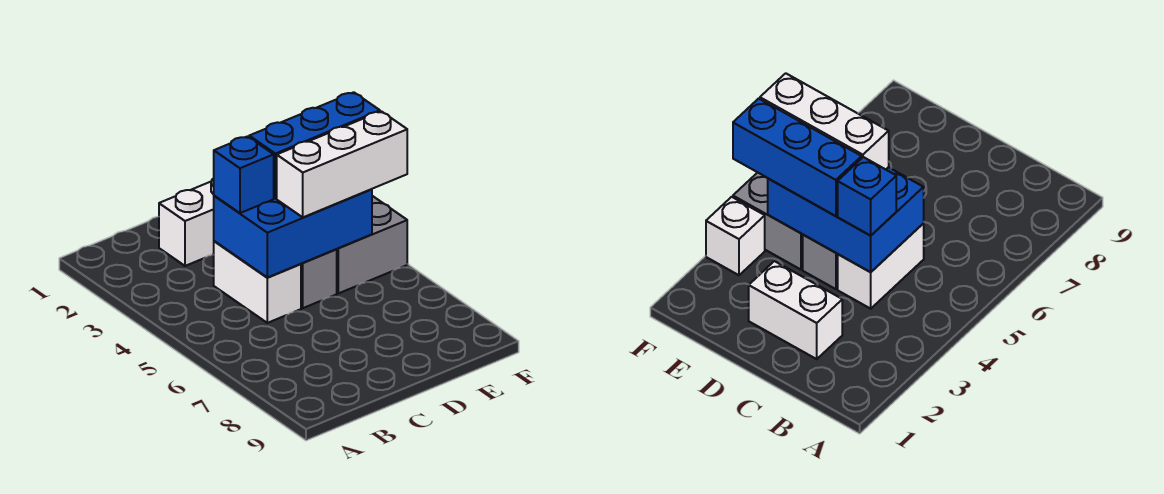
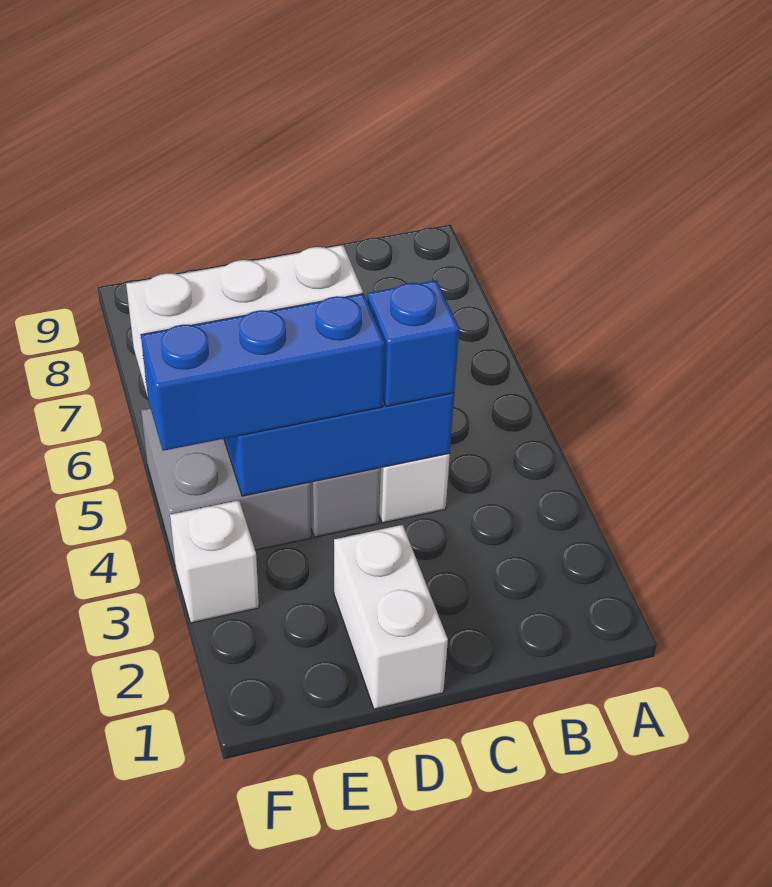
white brick C2:D2 level 1 -> white brick D1:D2 level 1

